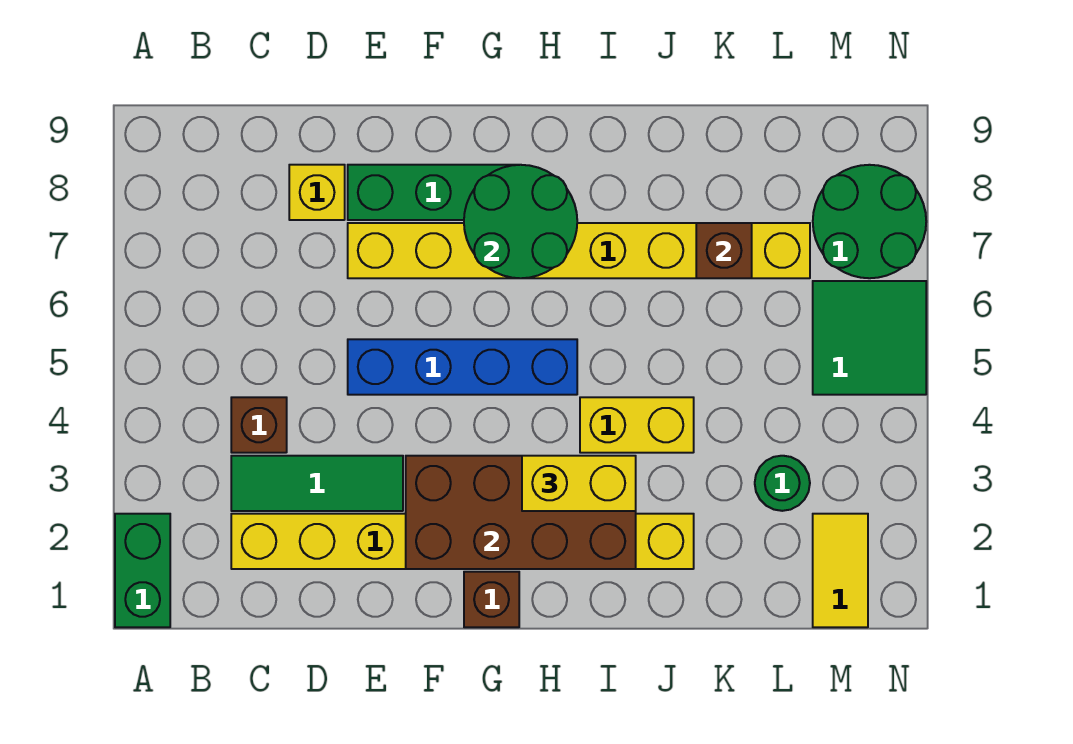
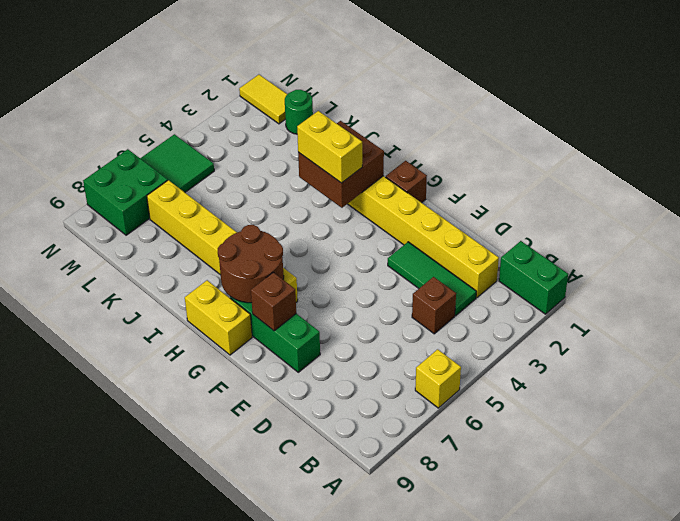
green brick A1:A2 level 1 -> green brick A1:B1 level 1
yellow brick D8 level 1 -> yellow brick A6 level 1
blue brick E5:H5 level 1 -> none
yellow brick E7:L7 level 1 -> yellow brick G7:L7 level 1
brown brick F2:I3 level 2 -> brown brick H2:I3 level 2
green round brick G7:H8 level 2 -> brown round brick G7:H8 level 2
yellow brick I4:J4 level 1 -> yellow brick G9:H9 level 1
brown brick K7 level 2 -> brown brick F8 level 2
green round brick L3 level 1 -> green round brick L1 level 1
yellow tile M1:M2 level 1 -> yellow tile M1:N1 level 1
green round brick M7:N8 level 1 -> green brick M7:N8 level 1

